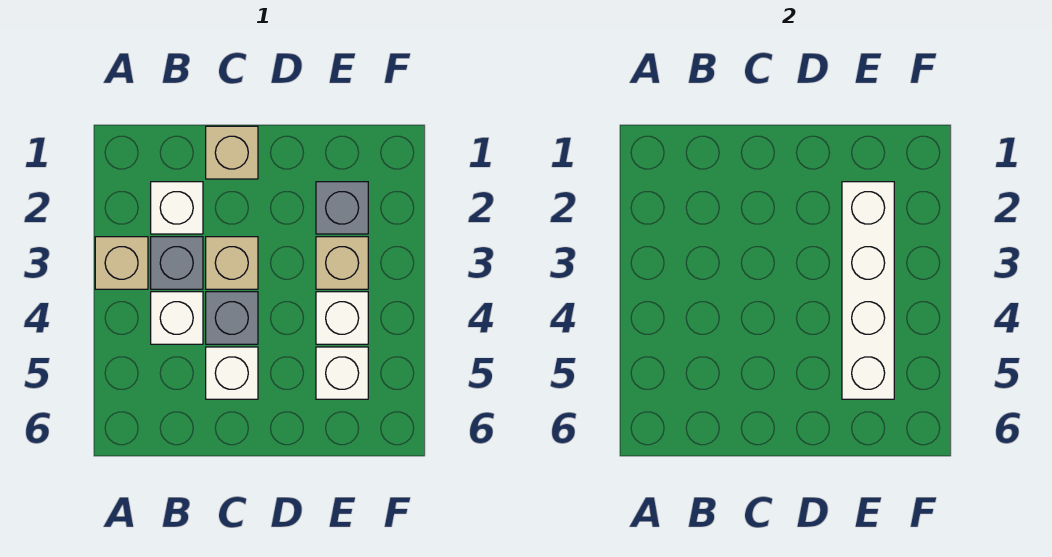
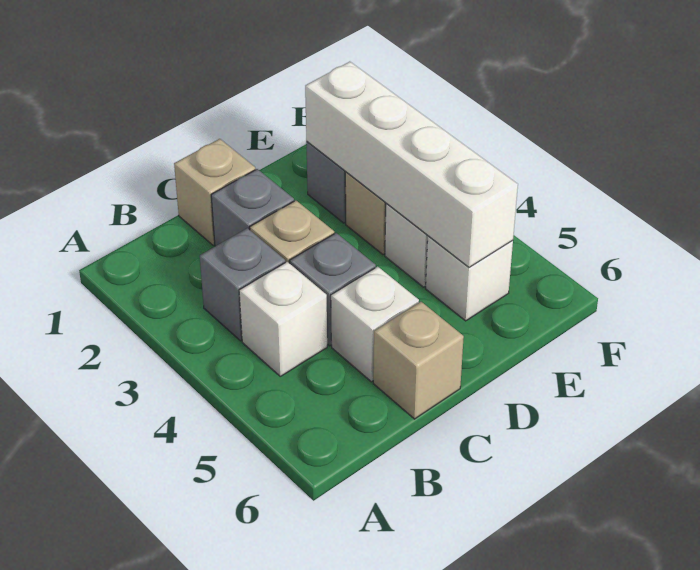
tan brick A3 level 1 -> tan brick C6 level 1
white brick B2 level 1 -> none
none -> grey brick C2 level 1

